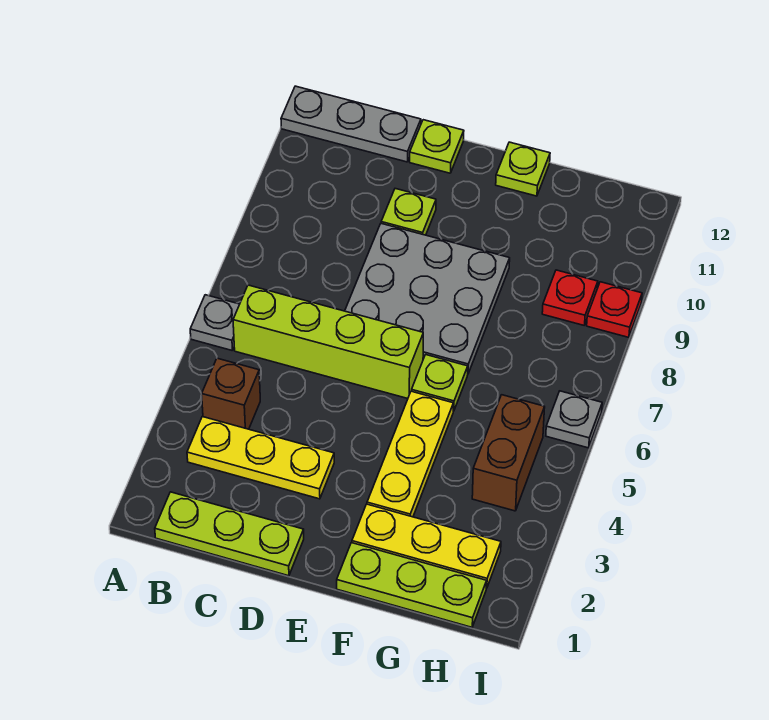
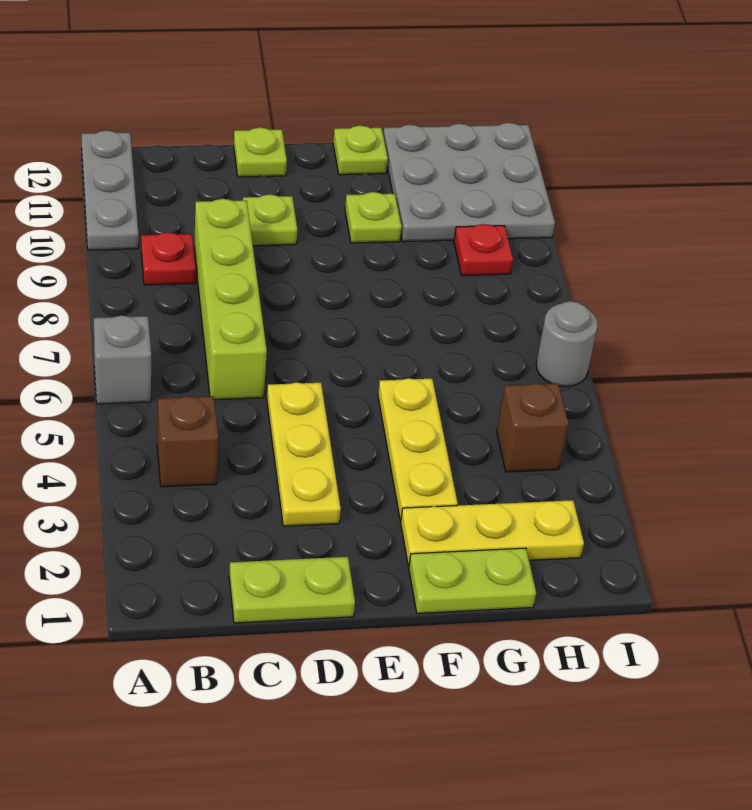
grey plate A6 level 1 -> grey brick A6 level 1
grey plate A12:C12 level 1 -> grey plate A10:A12 level 1
lime plate B1:D1 level 1 -> lime plate C1:D1 level 1
yellow plate B3:D3 level 1 -> yellow plate D3:D5 level 1
lime brick B6:E6 level 1 -> lime brick C6:C9 level 1
grey plate D7:F9 level 1 -> grey plate G10:I12 level 1
lime plate F1:H1 level 1 -> lime plate F1:G1 level 1
lime plate F6 level 1 -> lime plate F10 level 1
brown brick H4:H5 level 1 -> brown brick H4 level 1
grey plate I6 level 1 -> grey round brick I6 level 1
red plate I9 level 1 -> red plate B9 level 1

